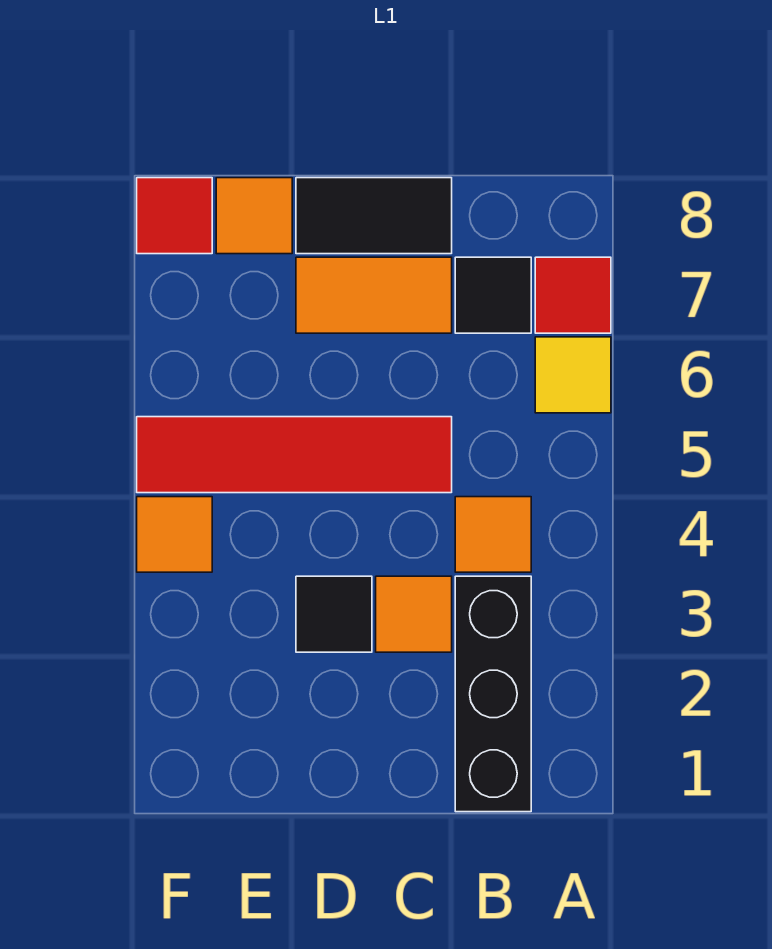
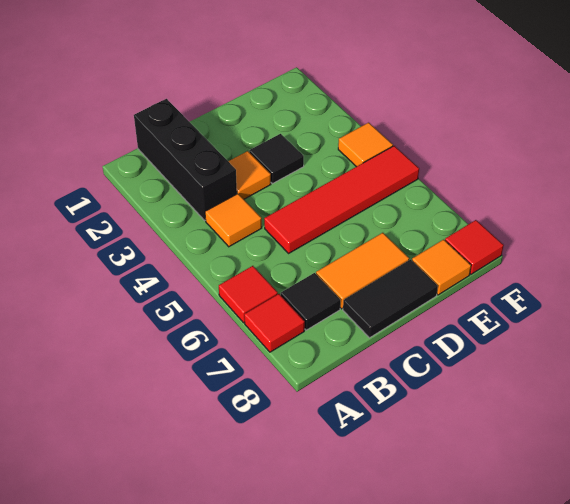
yellow tile A6 level 1 -> red tile A6 level 1

